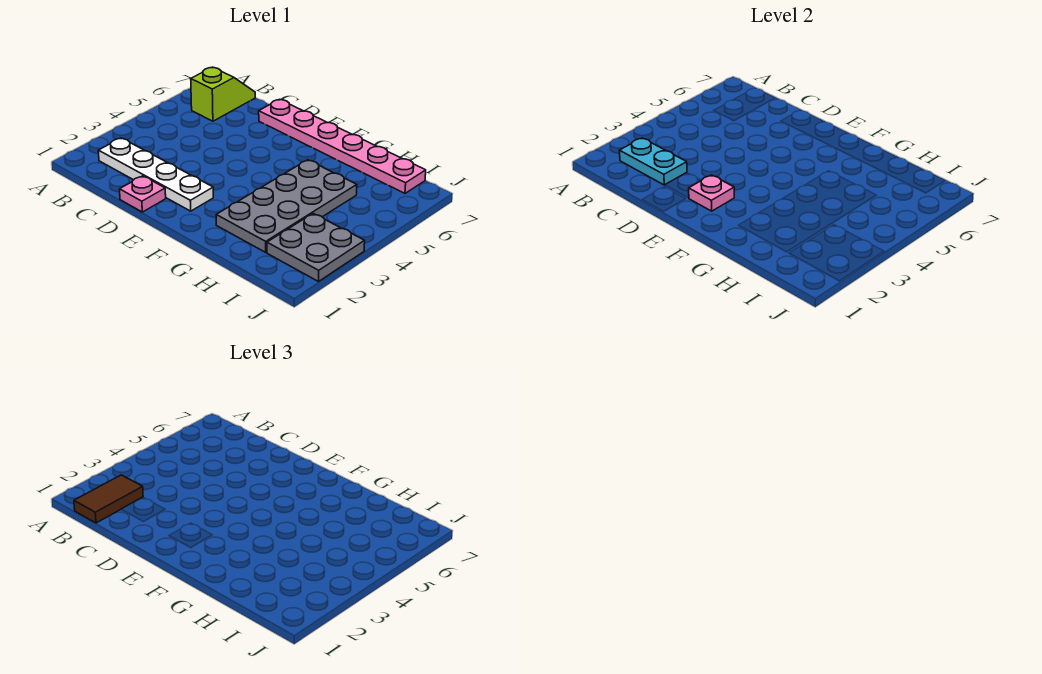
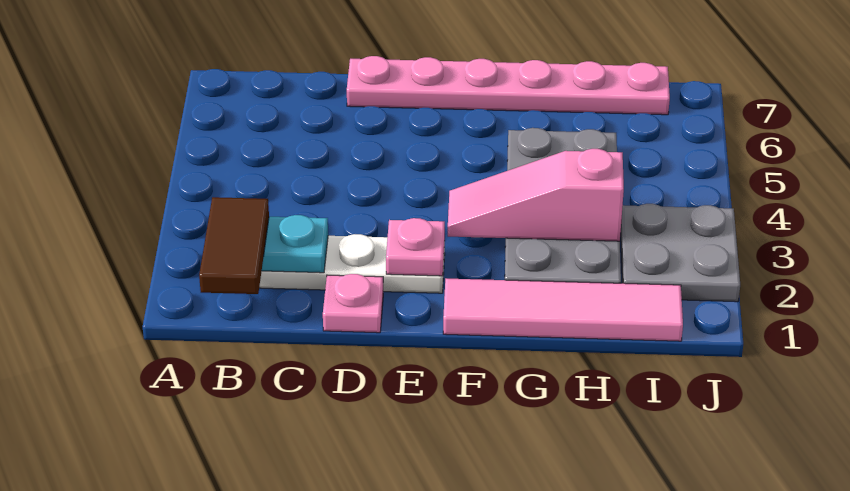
lime slope B6:B7 level 1 top 6 -> none
none -> pink tile F1:I1 level 1
none -> pink slope F3:H3 level 2 top H

